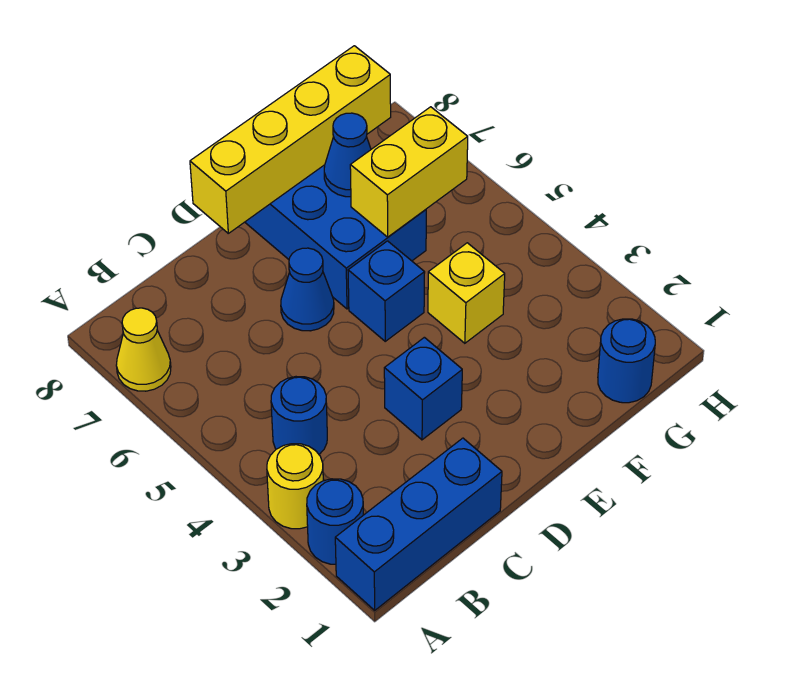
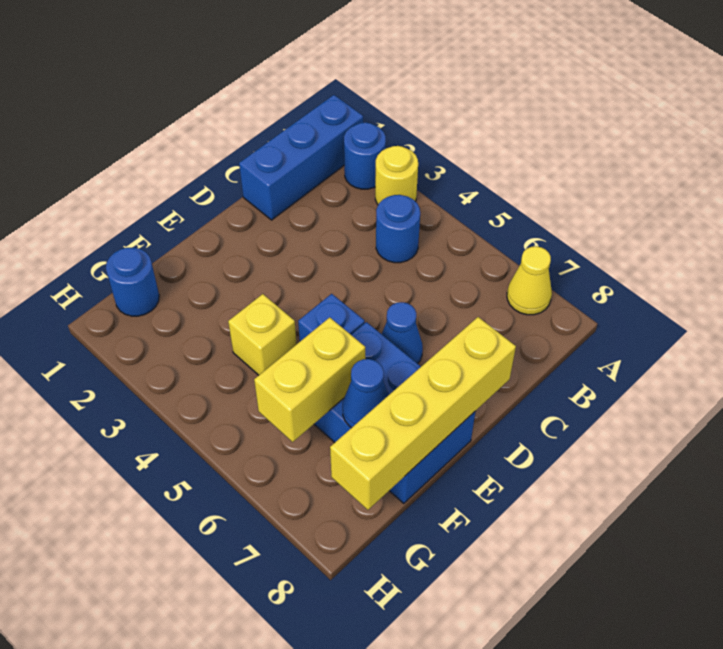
blue brick D3 level 1 -> none

